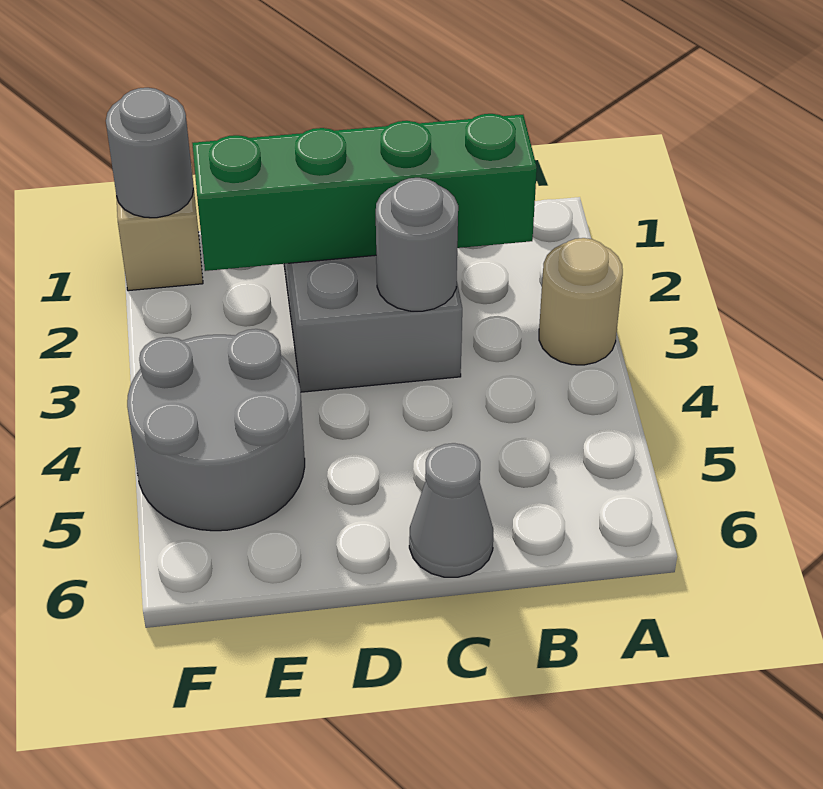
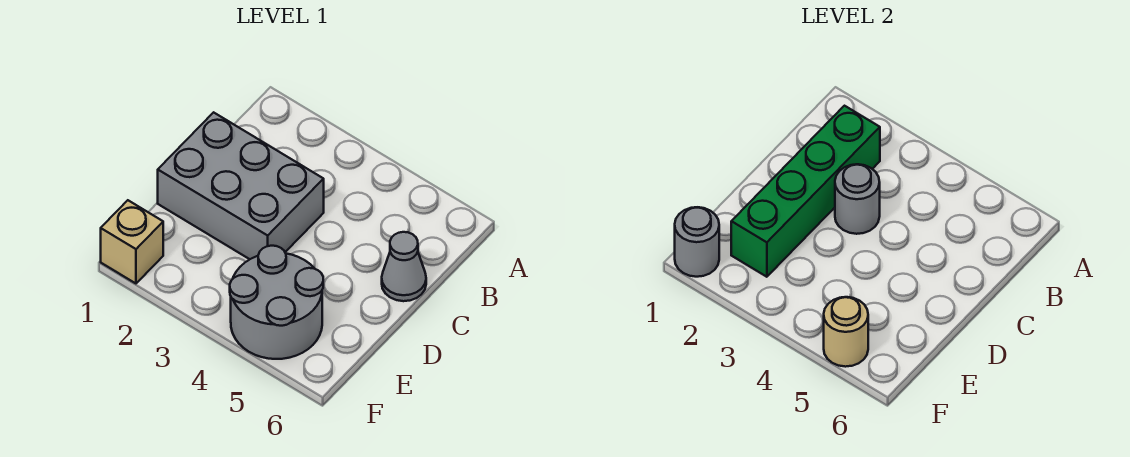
tan round brick A3 level 1 -> tan round brick F5 level 2

